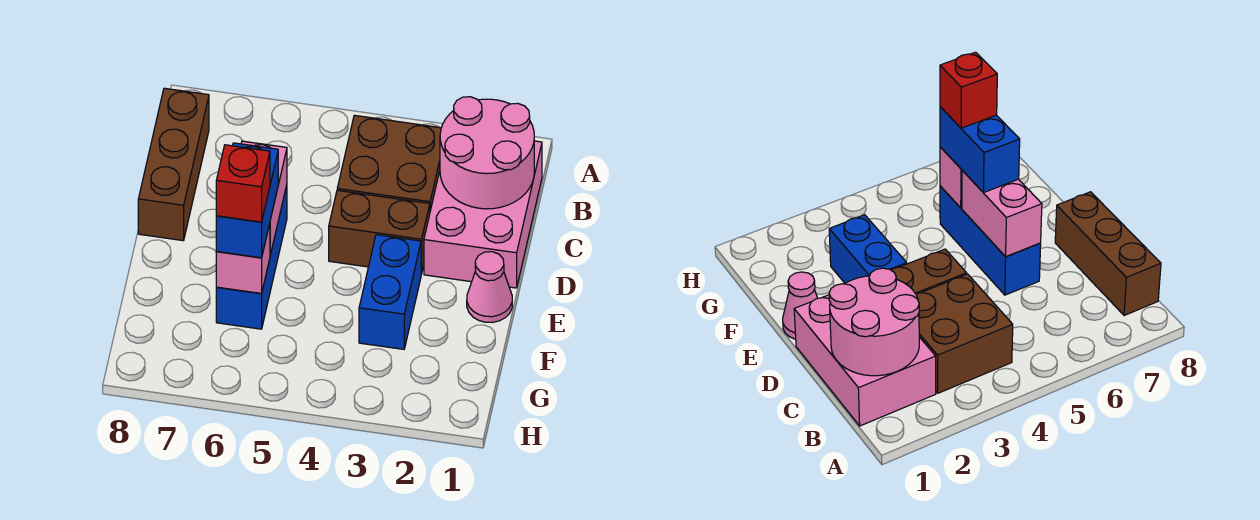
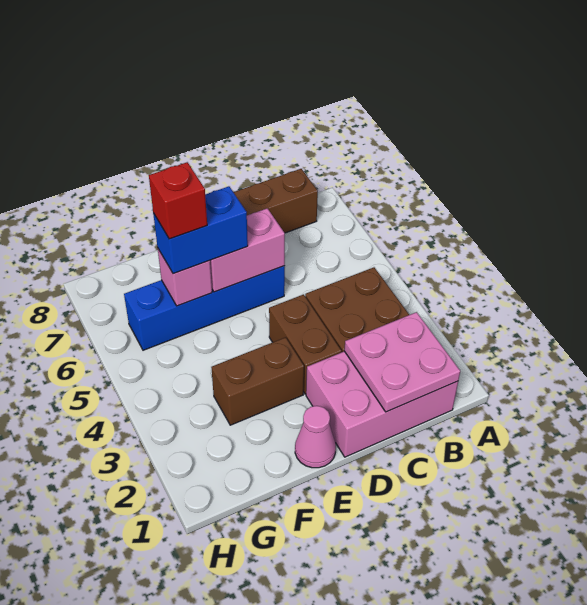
pink round brick B1:C2 level 2 -> pink plate B1:C2 level 2
blue brick D6:F6 level 1 -> blue brick D6:G6 level 1
blue brick E3:F3 level 1 -> brown brick E3:F3 level 1

